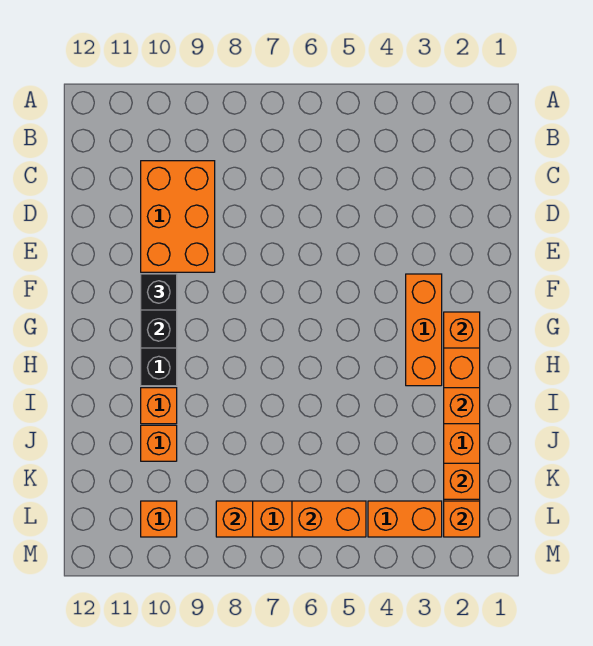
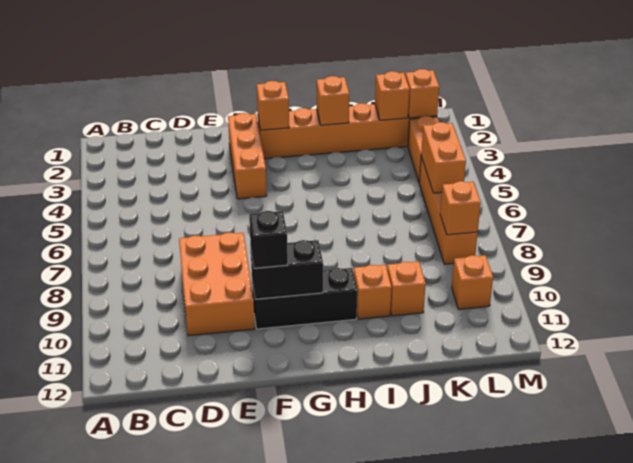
orange brick C9:E10 level 1 -> orange brick D8:E10 level 1
orange brick F3:H3 level 1 -> orange brick F2:F4 level 1

